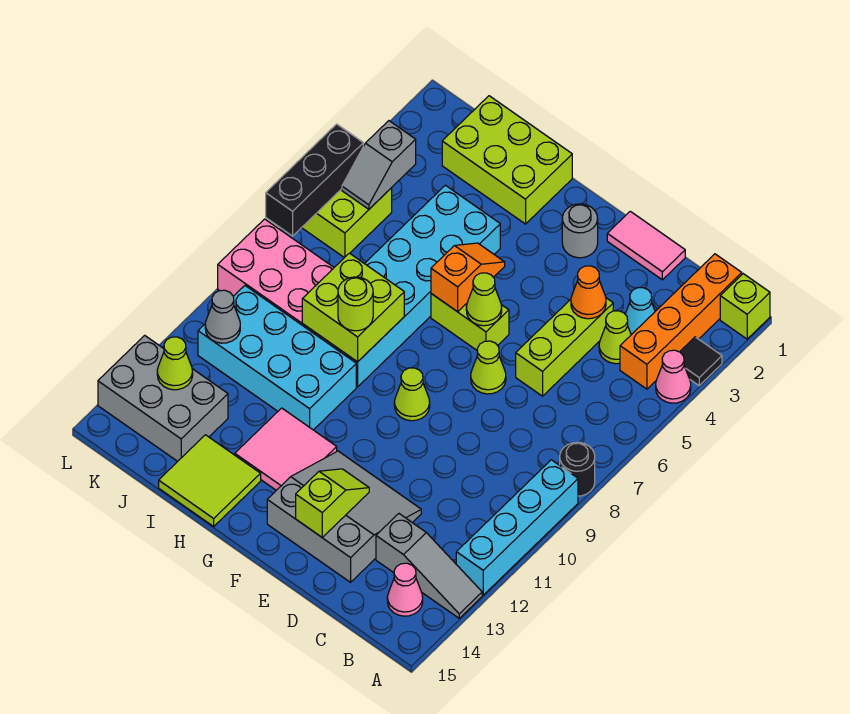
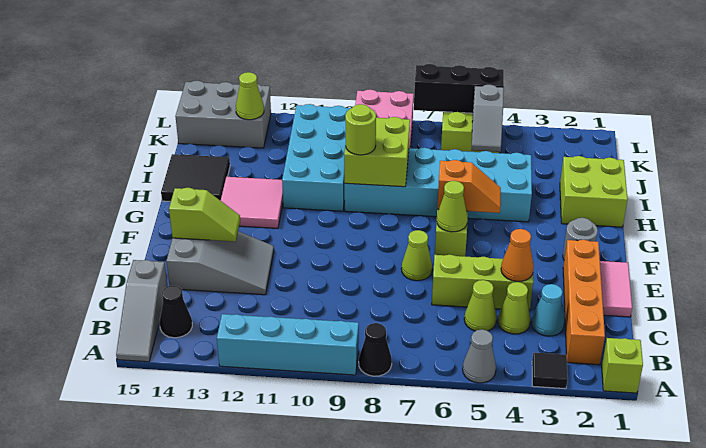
pink cone A4 level 1 -> none
black round brick A8 level 1 -> black cone A8 level 1
grey slope A13:C13 level 1 top C -> grey slope A15:C15 level 1 top C
orange brick B1:B4 level 1 -> orange brick B2:E2 level 1
pink cone B14 level 1 -> black cone B14 level 1
grey slope D12:F14 level 1 top 14 -> grey slope D12:E14 level 1 top 14
lime cone F9 level 1 -> lime cone C5 level 1
lime brick H1:J2 level 1 -> lime brick H1:I2 level 1
lime tile H14:I15 level 1 -> black tile H14:I15 level 1
grey brick J13:L14 level 1 -> grey brick K13:L15 level 1
grey slope K4:K5 level 2 top 4 -> grey slope J5:K5 level 2 top K
grey cone K11 level 2 -> grey cone A5 level 1

